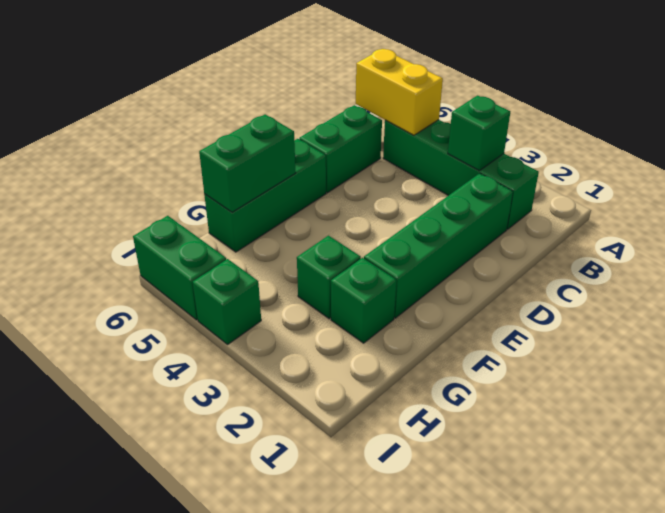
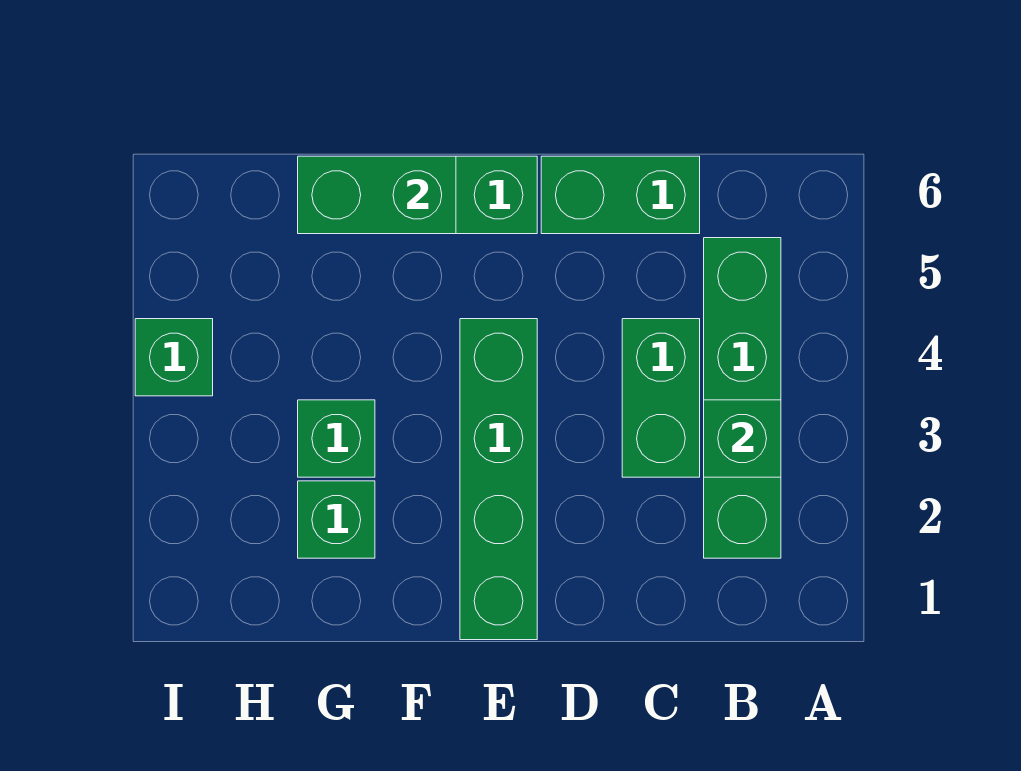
yellow brick B5:B6 level 2 -> none
green brick C2:F2 level 1 -> green brick E1:E4 level 1
green brick I5:I6 level 1 -> green brick C3:C4 level 1

